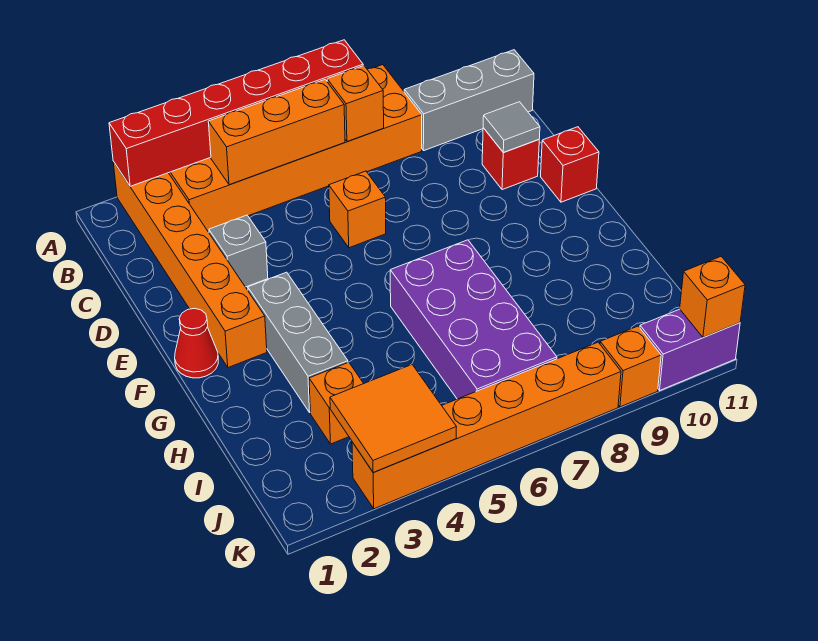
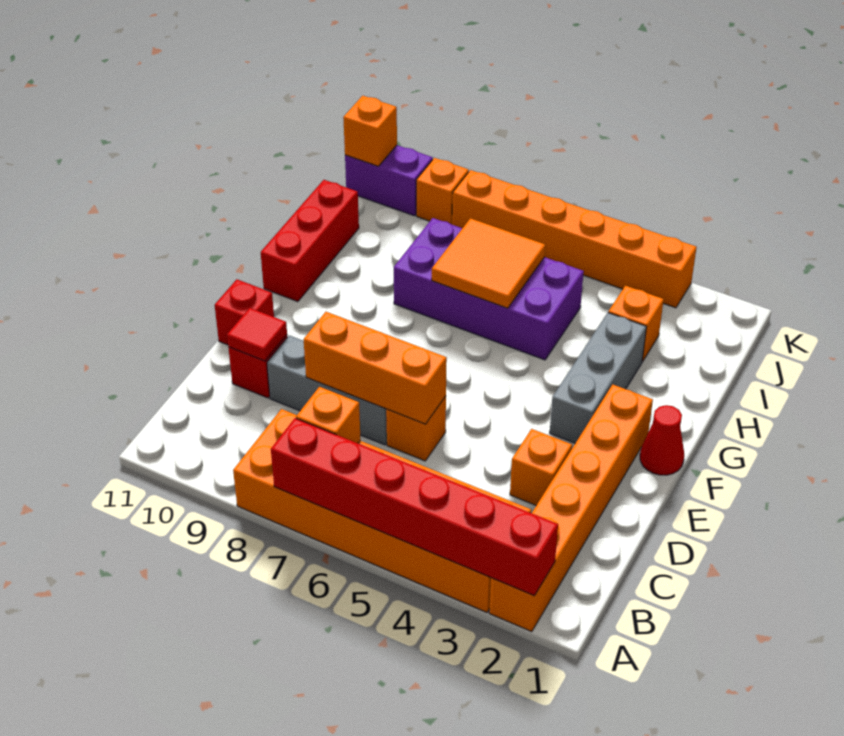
orange brick B4:B6 level 2 -> orange brick D6:D8 level 2
grey brick B9:B11 level 1 -> grey brick D7:D9 level 1
grey brick D3 level 1 -> orange brick D3 level 1
grey tile D10 level 2 -> red tile D10 level 2
purple brick G6:J7 level 1 -> purple brick H5:I8 level 1
none -> red brick G11:I11 level 1
orange tile J3:K4 level 2 -> orange tile H6:I7 level 2

